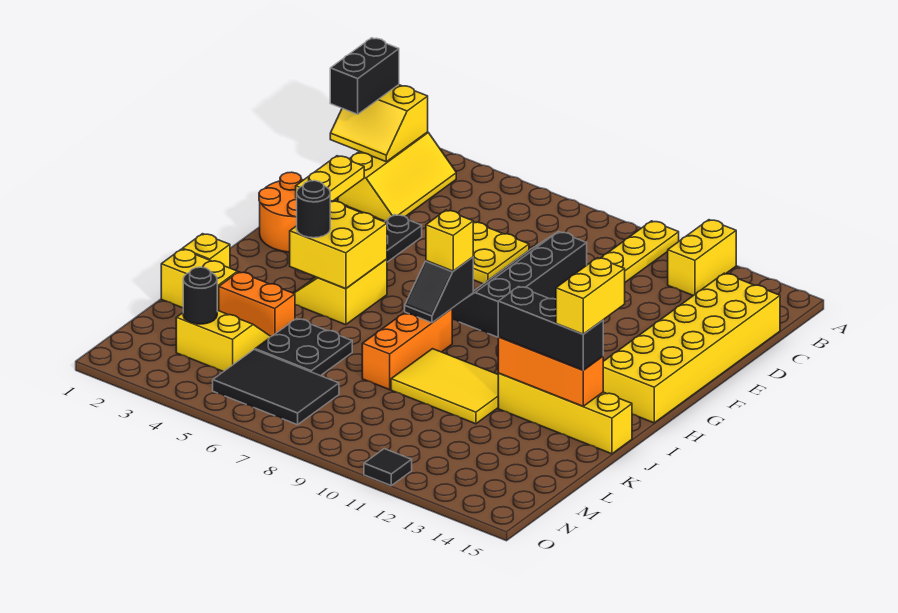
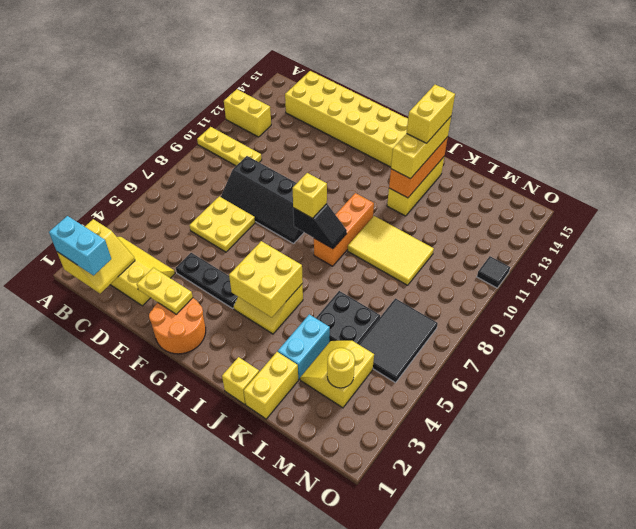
black brick B1:C1 level 3 -> cyan brick B1:C1 level 3
black round brick I4 level 3 -> none
orange brick I8:K8 level 1 -> orange brick I8:I10 level 1
yellow brick I14:J14 level 4 -> yellow brick J13:J14 level 4
yellow tile J9:K11 level 1 -> yellow tile J9:L10 level 1
yellow brick J12:J15 level 1 -> yellow brick J12:J14 level 1
black brick J12:J14 level 3 -> yellow brick J12:J14 level 3
orange brick K3:K4 level 1 -> cyan brick K3:K4 level 1
black round brick M3 level 2 -> yellow round brick M3 level 2

